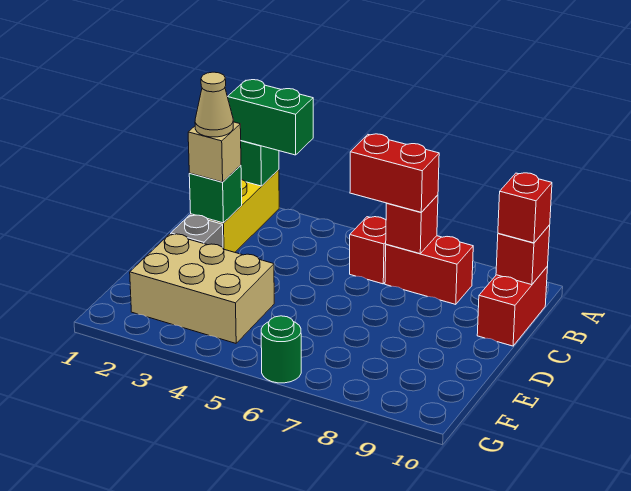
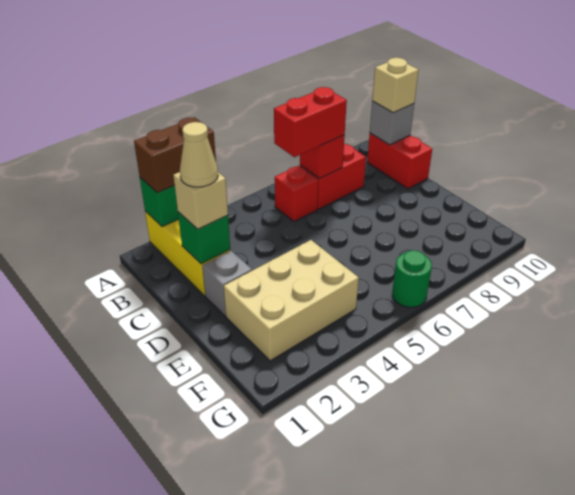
green brick A2:A3 level 3 -> brown brick A2:A3 level 3
red brick B10 level 2 -> grey brick B10 level 2
red brick B10 level 3 -> tan brick B10 level 3

